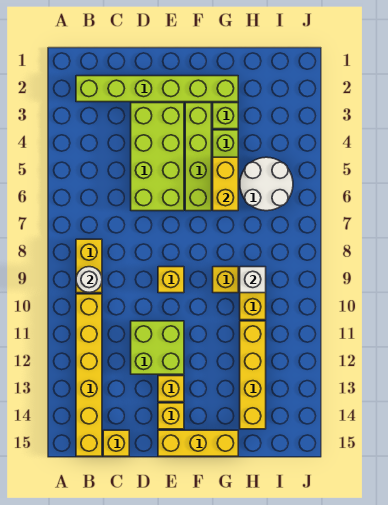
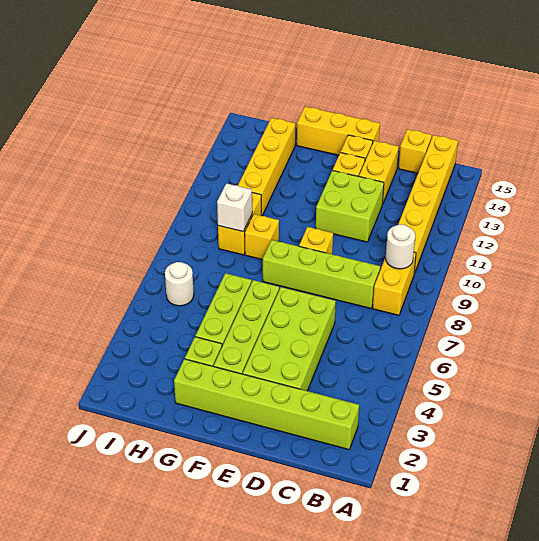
none -> lime brick C8:F8 level 1
yellow brick G5:G6 level 2 -> yellow brick D13:D14 level 1
white round brick H5:I6 level 1 -> white round brick I6 level 1

